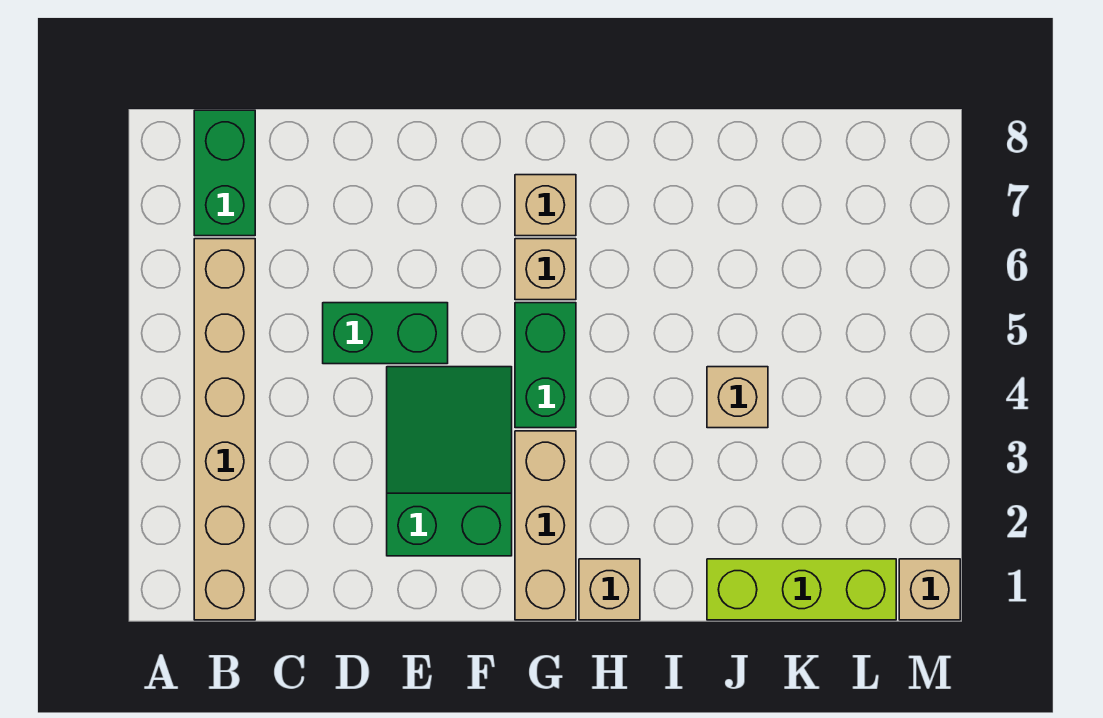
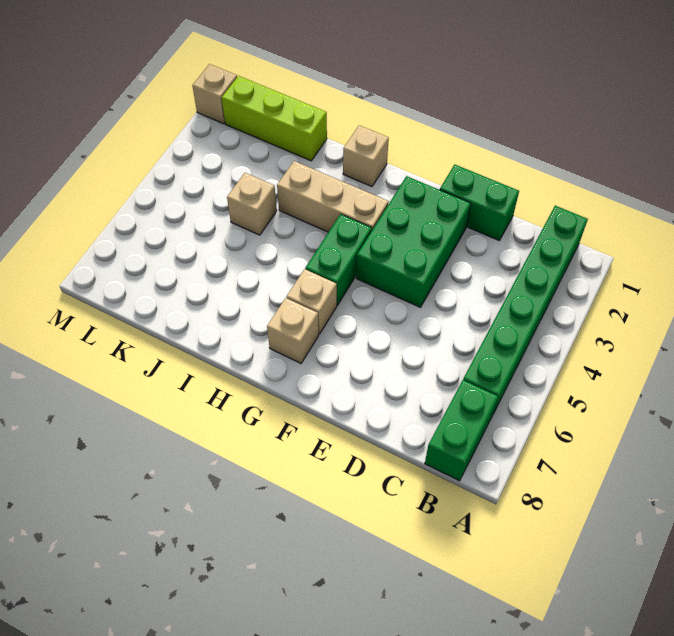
tan brick B1:B6 level 1 -> green brick B1:B6 level 1
green brick D5:E5 level 1 -> green brick D1:E1 level 1
green slope E2:F4 level 1 top 2 -> green brick E2:F4 level 1
tan brick G1:G3 level 1 -> tan brick G3:I3 level 1

